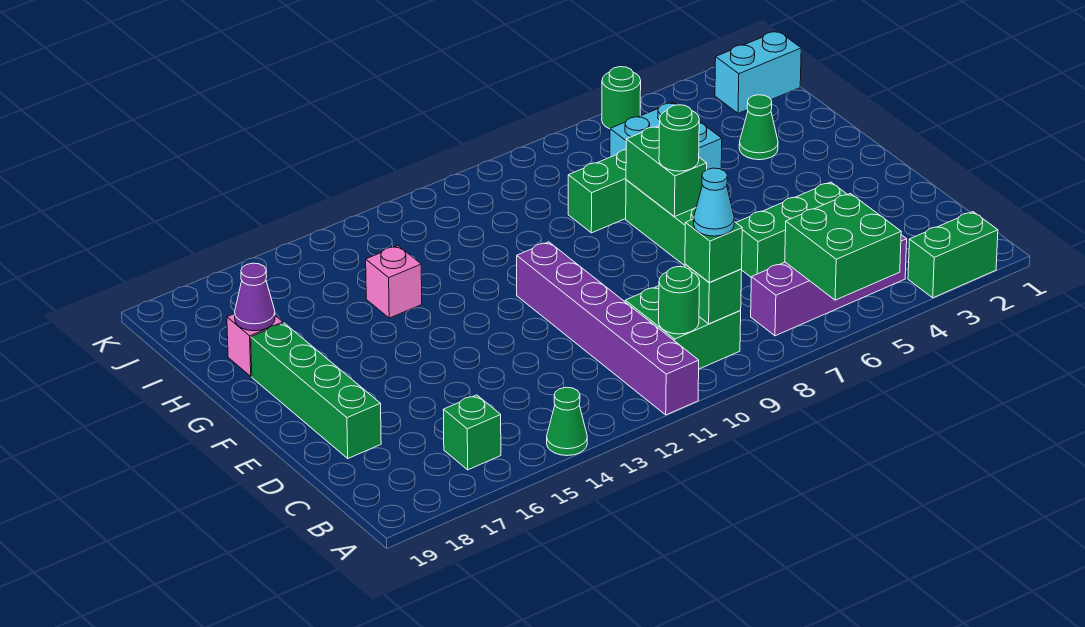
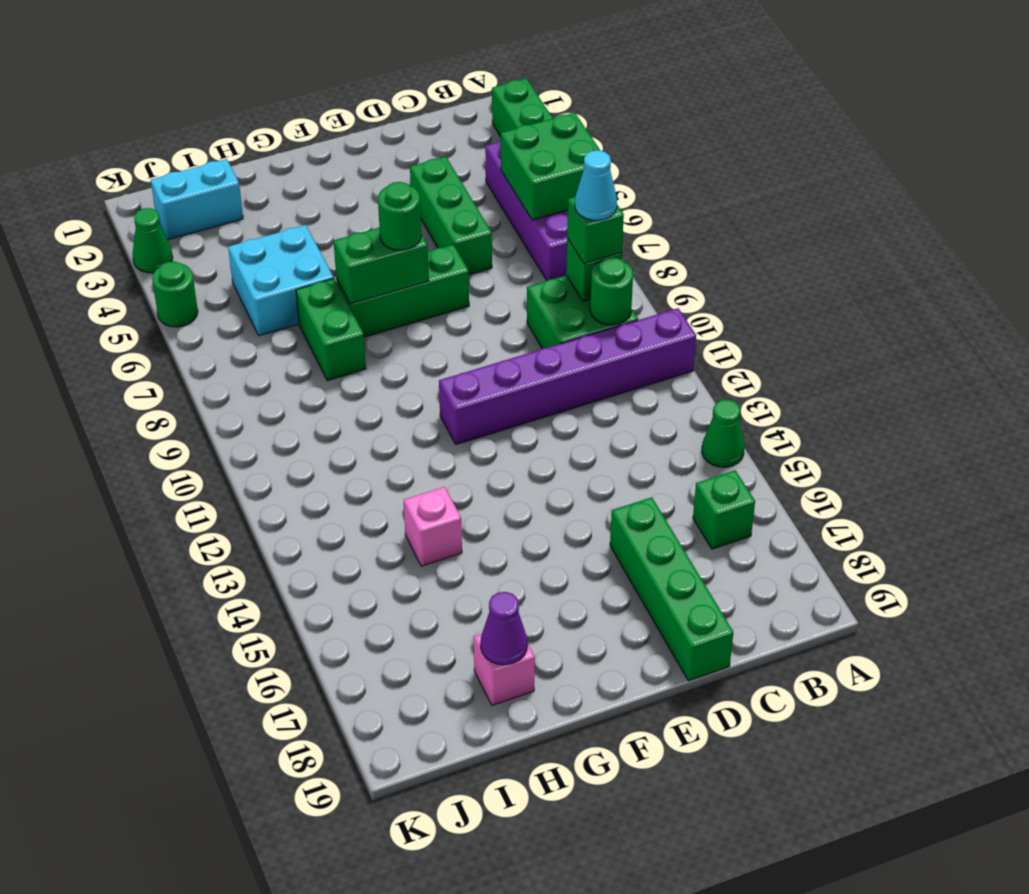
green brick D18:G18 level 1 -> green brick D16:D19 level 1
green cone H3 level 1 -> green cone K3 level 1
cyan brick J1:J2 level 1 -> cyan brick I2:J2 level 1

